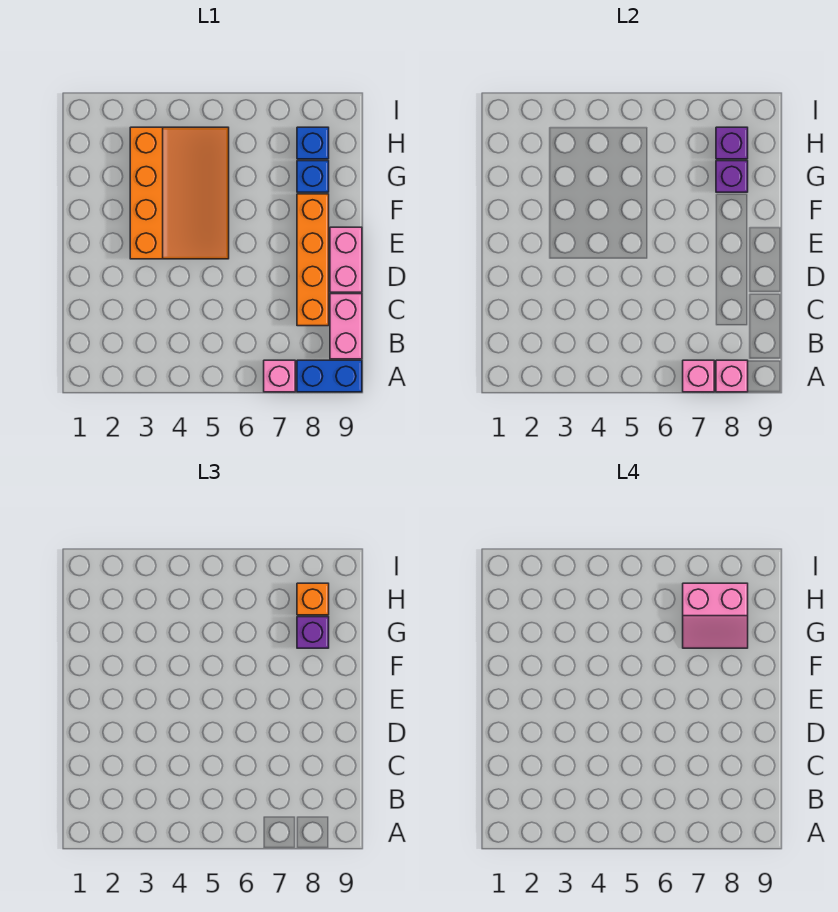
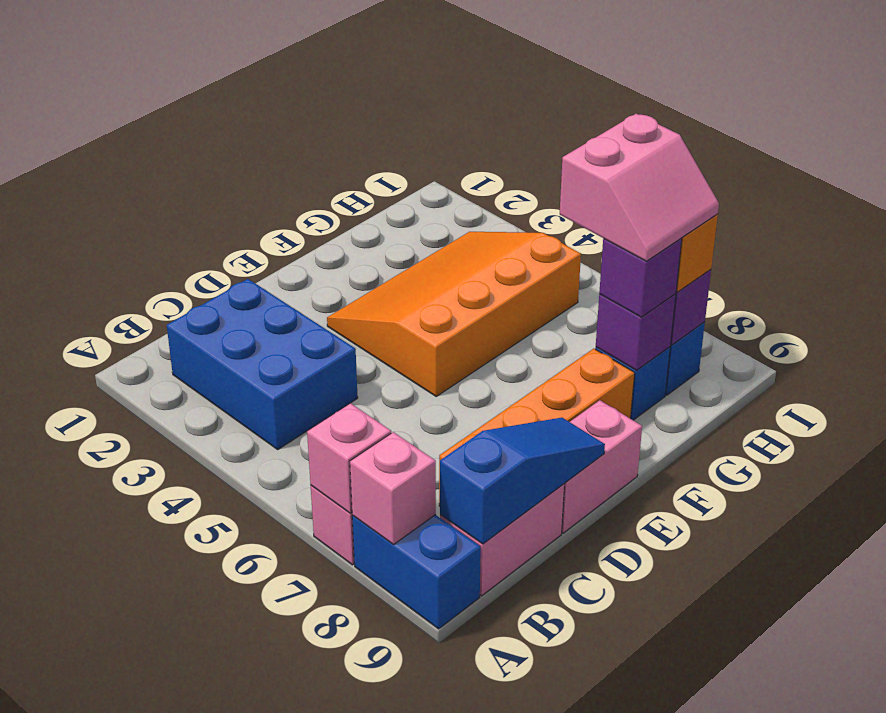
none -> blue brick B2:C4 level 1
none -> blue slope B9:D9 level 2 top B
orange slope E3:H5 level 1 top 3 -> orange slope E3:H5 level 1 top 5
pink slope G7:H8 level 4 top H -> pink slope G7:H8 level 4 top 7

